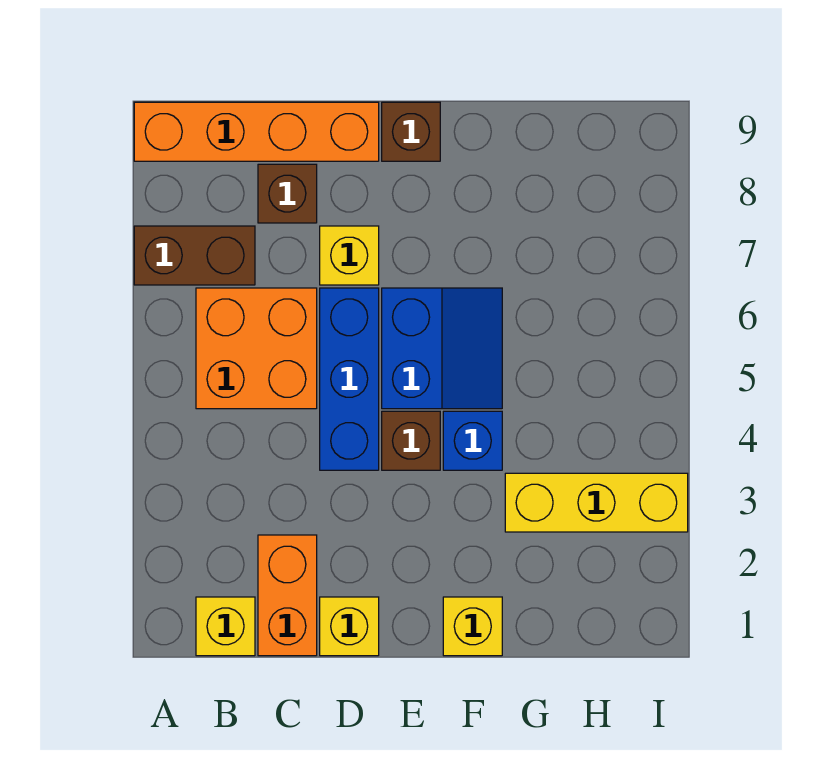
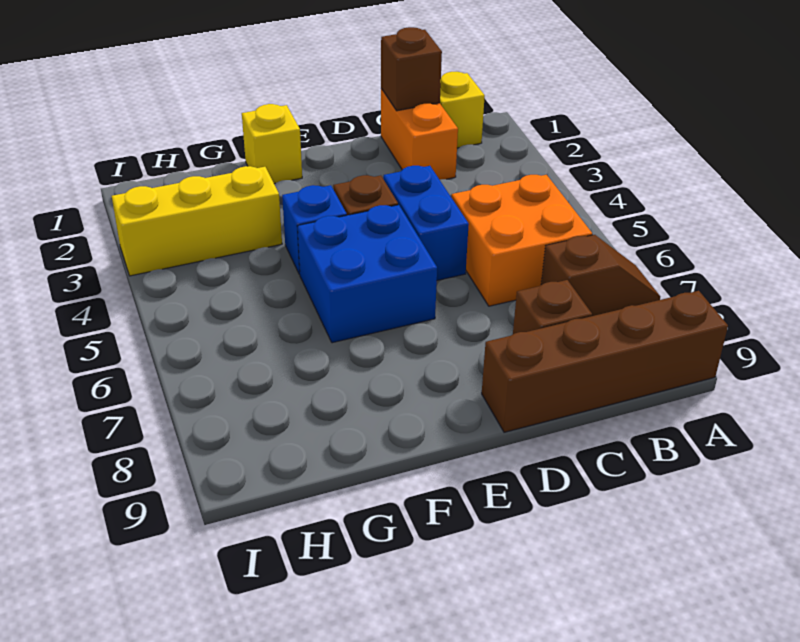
brown brick A7:B7 level 1 -> brown slope A7:B7 level 1 top B
orange brick A9:D9 level 1 -> brown brick A9:D9 level 1
yellow brick D1 level 1 -> none
blue brick D4:D6 level 1 -> blue brick D4:D5 level 1
yellow brick D7 level 1 -> none
blue slope E5:F6 level 1 top E -> blue brick E5:F6 level 1
brown brick E9 level 1 -> brown brick C1 level 2

